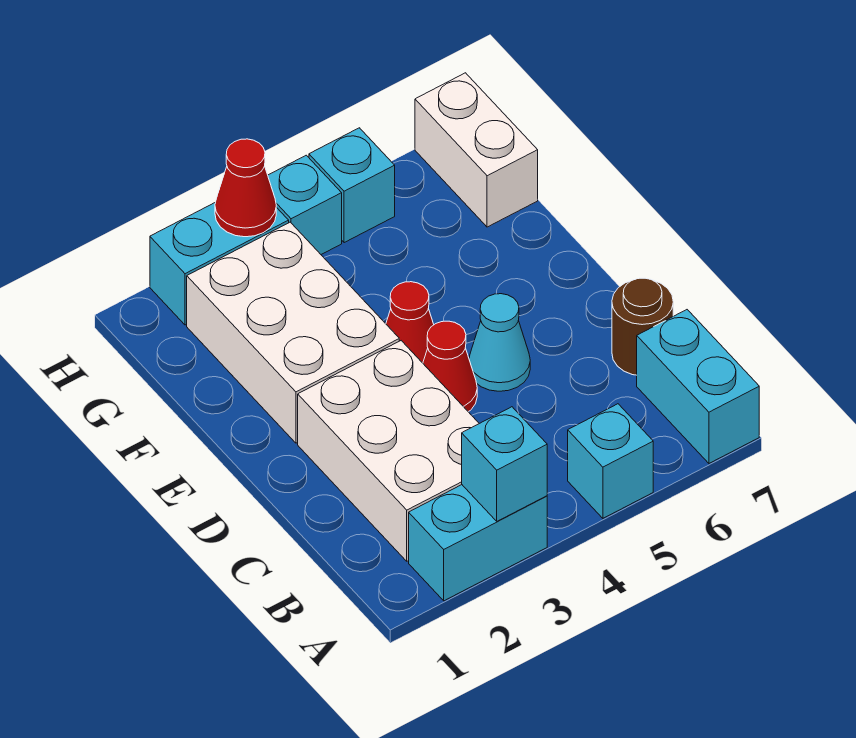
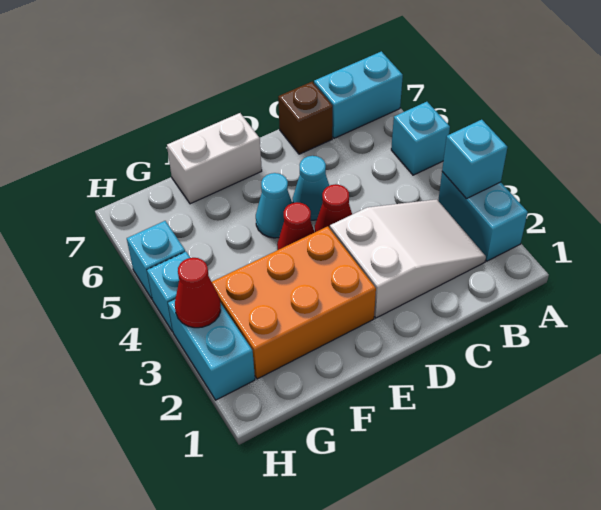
white brick B2:D3 level 1 -> white slope B2:D3 level 1 top D
brown round brick C7 level 1 -> brown brick C7 level 1
white brick E2:G3 level 1 -> orange brick E2:G3 level 1
none -> cyan cone E5 level 1
white brick G7:H7 level 1 -> white brick E7:F7 level 1

